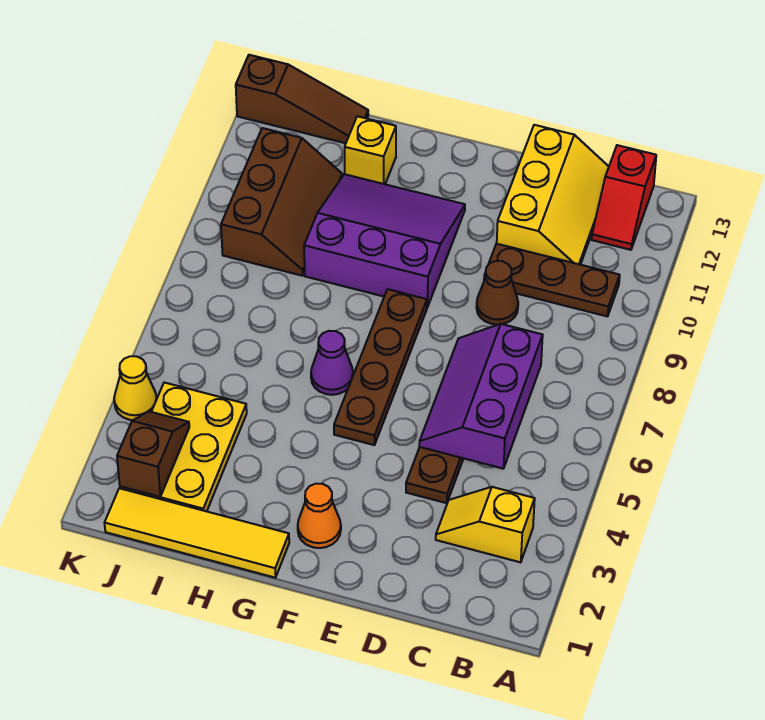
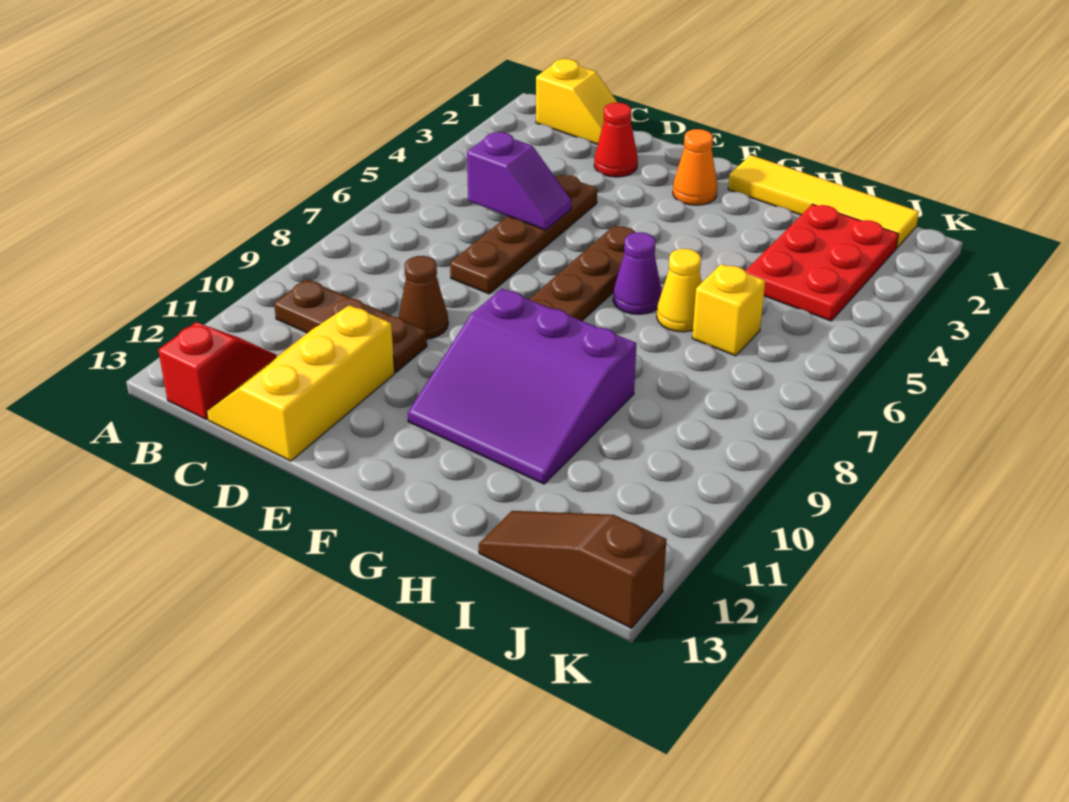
yellow slope B3:C3 level 1 top B -> yellow slope B1:C1 level 1 top B
purple slope C5:D7 level 2 top C -> purple slope C5:D5 level 2 top C
none -> red cone D2 level 1
yellow brick H12 level 1 -> yellow brick I6 level 1
yellow plate I2:J4 level 1 -> red plate I2:J4 level 1
brown slope I9:J11 level 1 top J -> none
brown slope J2:J3 level 2 top 2 -> none
yellow cone K4 level 1 -> yellow cone H6 level 1

